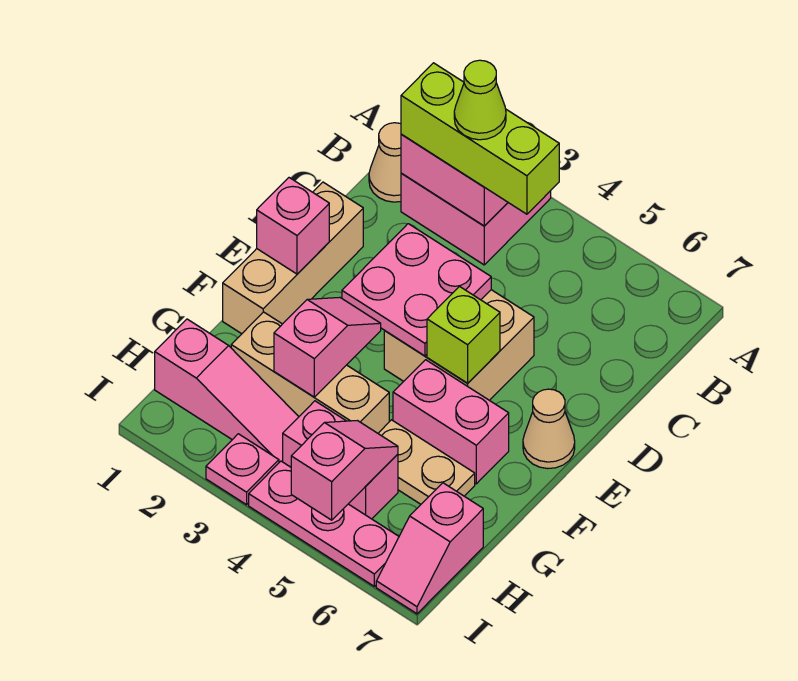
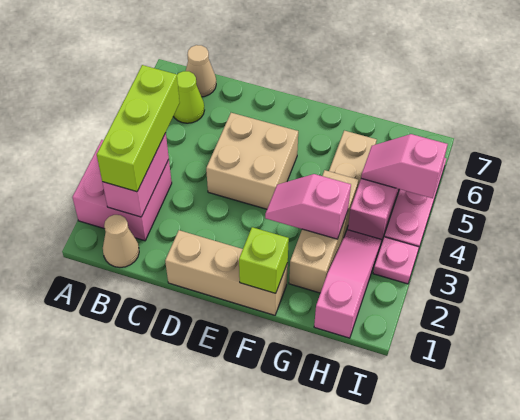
lime cone B3 level 4 -> lime cone B6 level 1
pink plate D3:E4 level 2 -> none
pink brick E1 level 2 -> none
lime brick E5 level 2 -> lime brick F1 level 2
tan cone E7 level 1 -> tan cone B7 level 1
pink brick F5:F6 level 1 -> none
pink slope H7:I7 level 1 top H -> none

